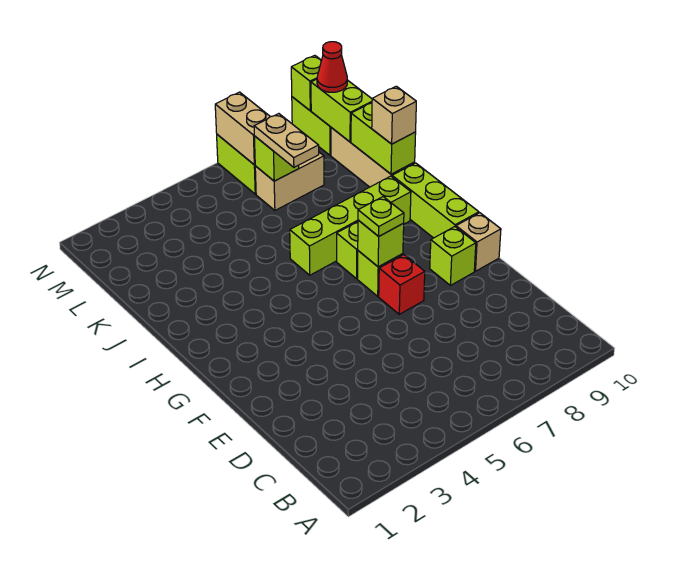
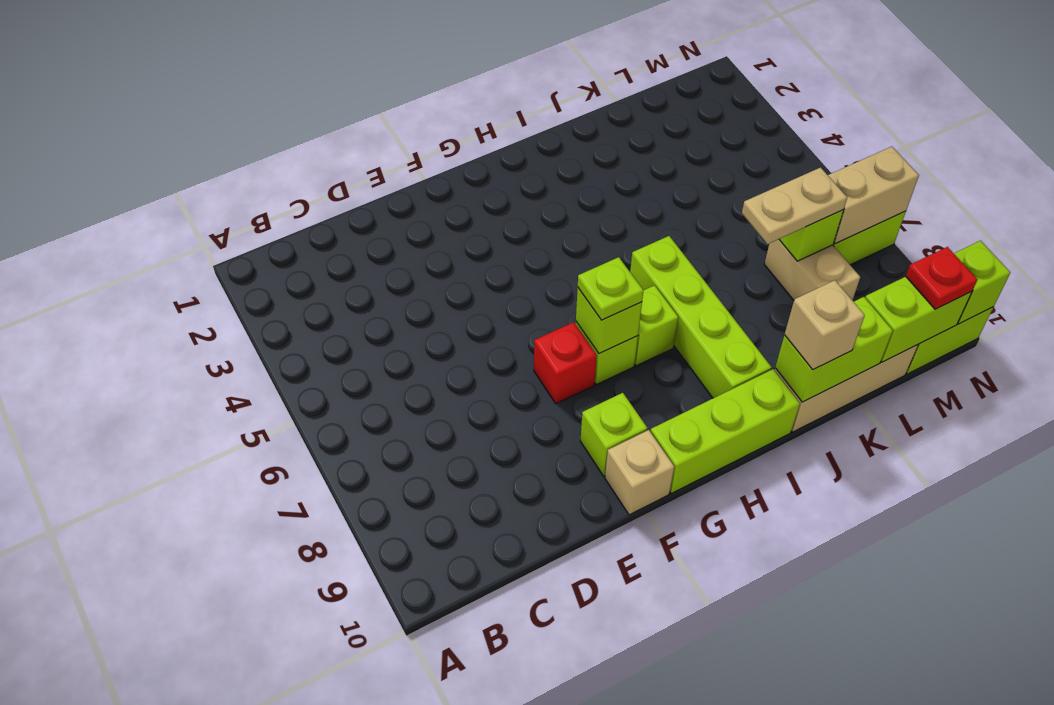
red cone M10 level 3 -> red plate M10 level 3

